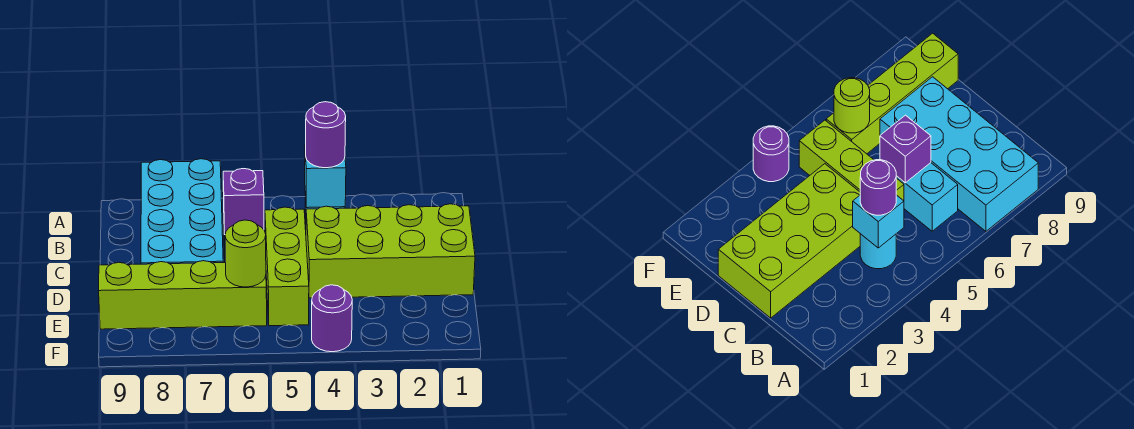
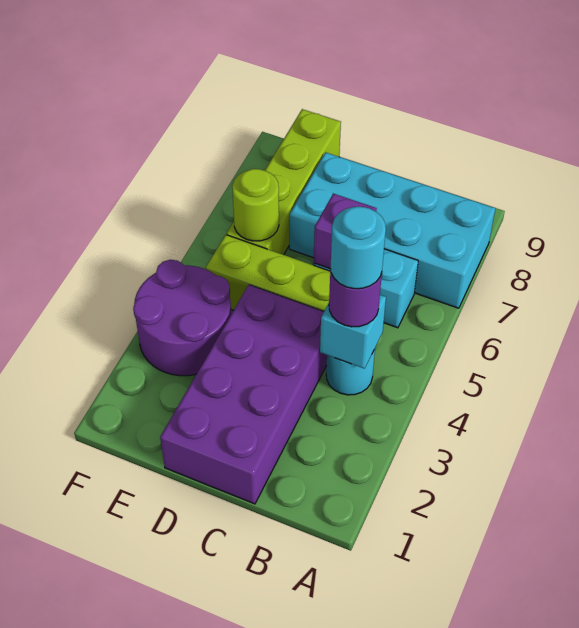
none -> cyan round brick B4 level 4
lime brick C1:D4 level 1 -> purple brick C1:D4 level 1
purple round brick F4 level 1 -> purple round brick E3:F4 level 1

